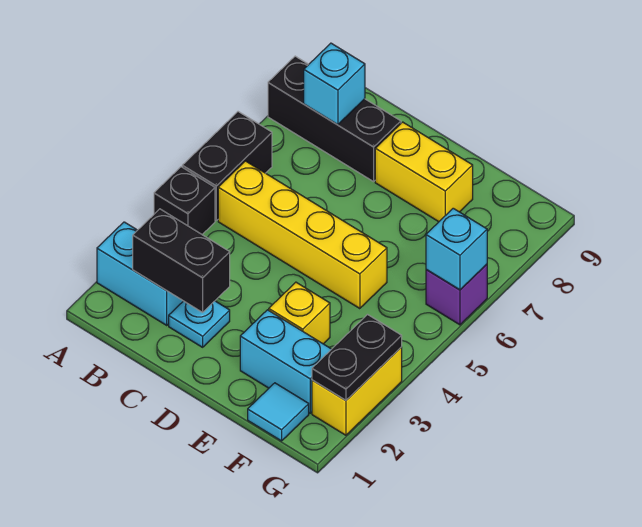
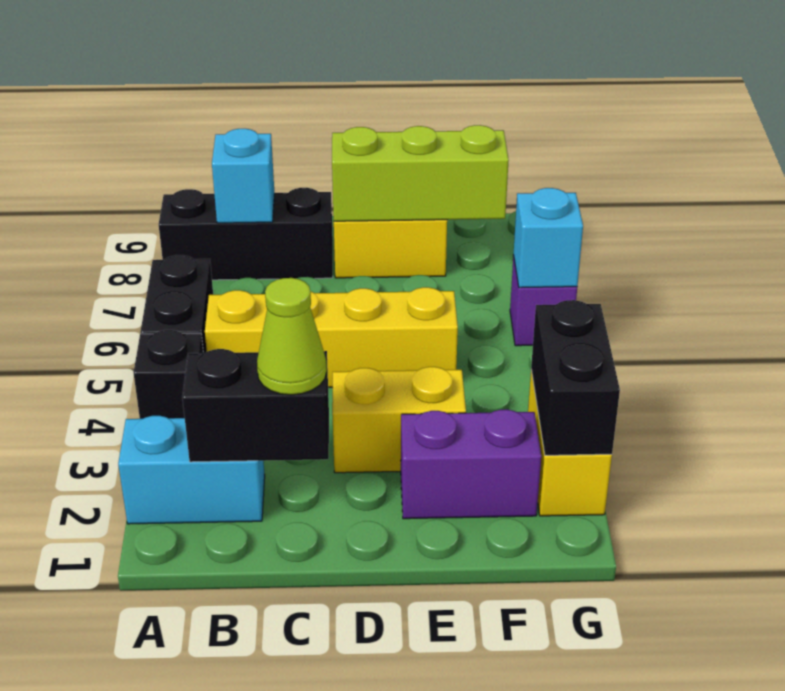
cyan plate C2 level 1 -> none
none -> lime cone C2 level 3
none -> lime brick D8:F8 level 2
cyan brick E2:F2 level 1 -> purple brick E2:F2 level 1
yellow brick E3 level 1 -> yellow brick D3:E3 level 1
cyan tile F1 level 1 -> none
black plate G2:G3 level 2 -> black brick G2:G3 level 2

